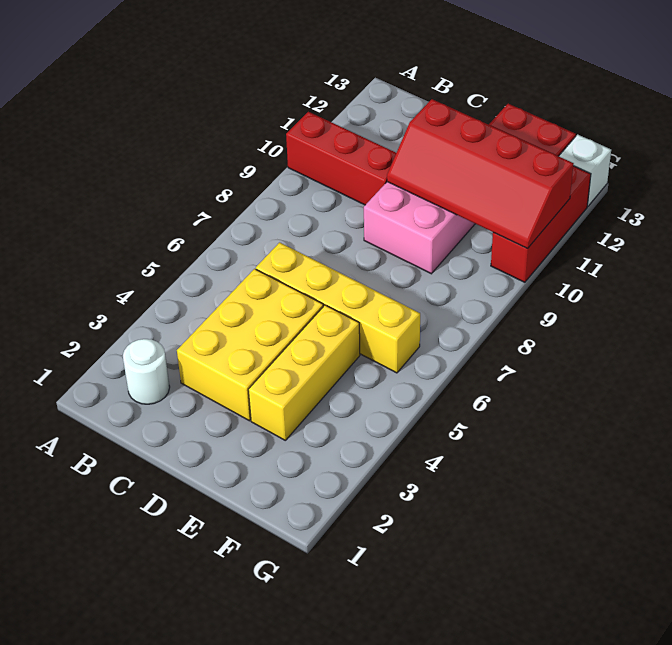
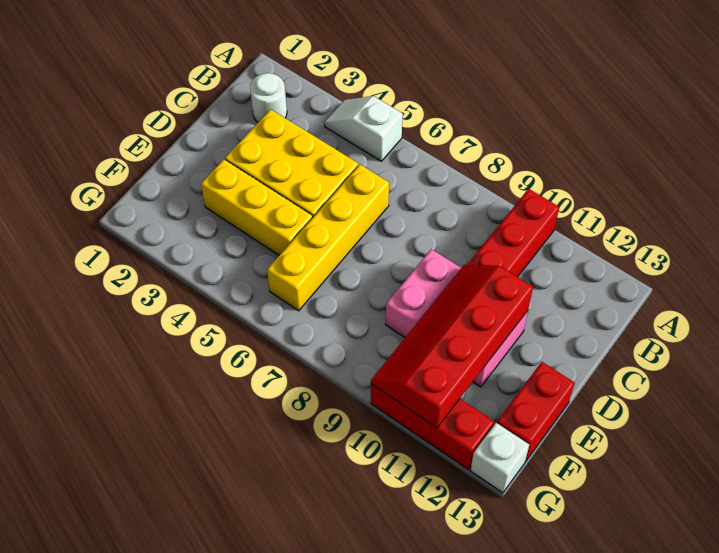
none -> white slope A4:A5 level 1 top 5

